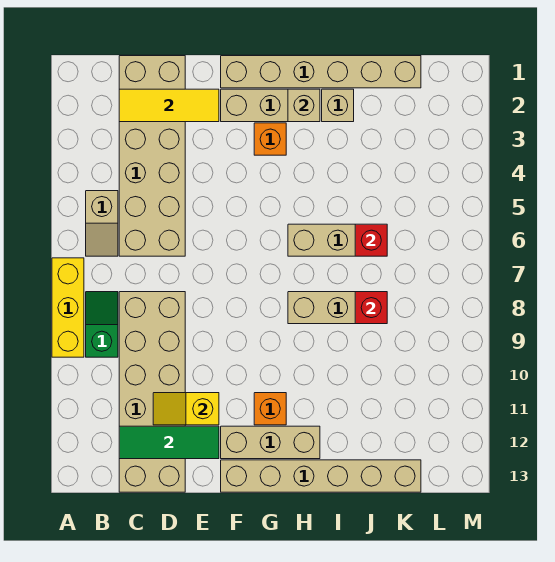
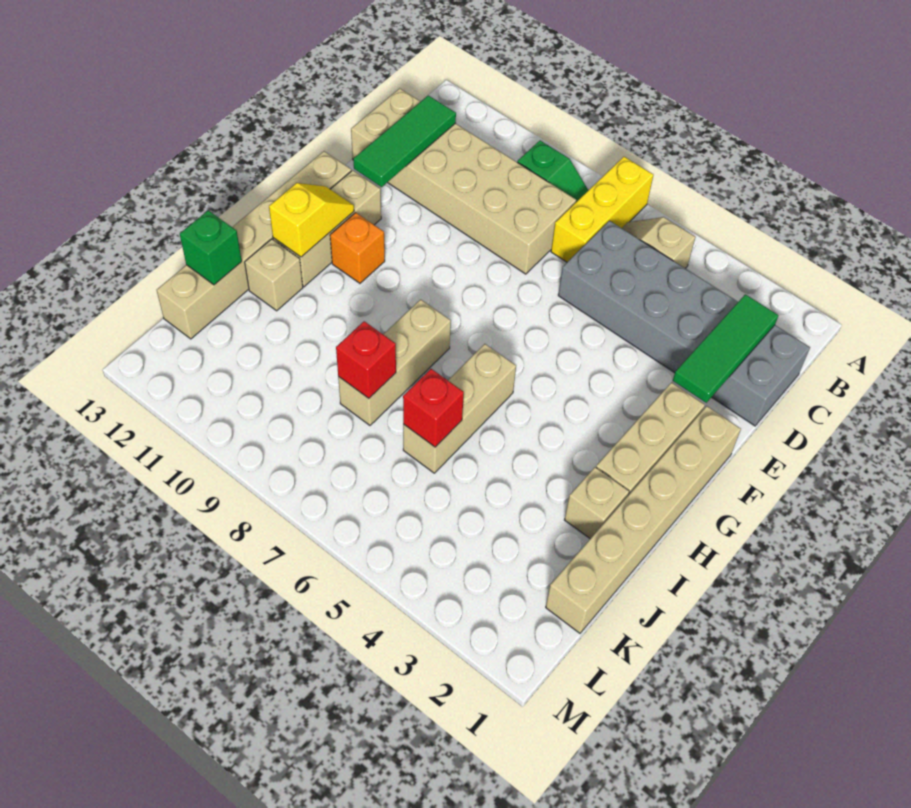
yellow brick A7:A9 level 1 -> yellow brick A7:C7 level 1
tan brick C1:D6 level 1 -> grey brick C1:D6 level 1
yellow tile C2:E2 level 2 -> green tile C2:E2 level 2
yellow slope D11:E11 level 2 top E -> yellow slope G12:H12 level 2 top H
orange brick G3 level 1 -> none
tan brick H2 level 2 -> tan brick I12 level 1
none -> green brick J13 level 2

